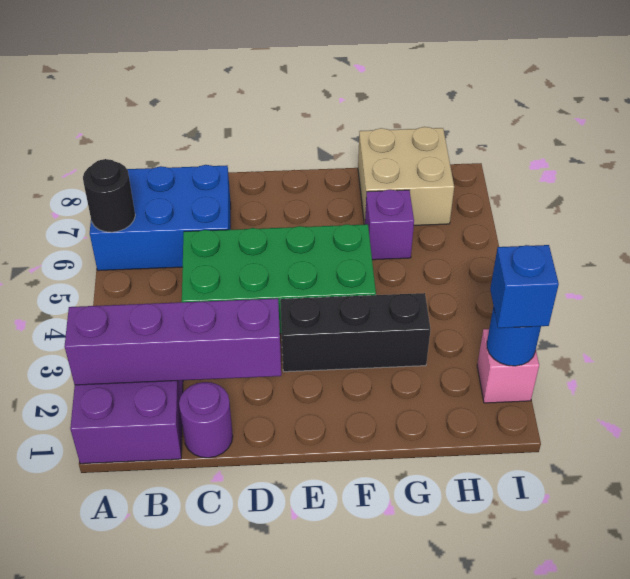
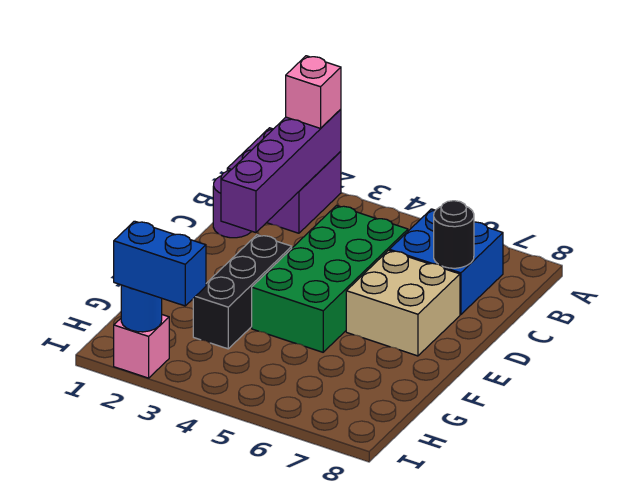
none -> pink brick A2 level 3
blue brick A6:C7 level 1 -> blue brick B6:C7 level 1
black round brick A6 level 2 -> black round brick C7 level 2
purple brick G6 level 1 -> none
tan brick G7:H8 level 1 -> tan brick D6:E7 level 1
blue brick I2 level 3 -> blue brick I2:I3 level 3

